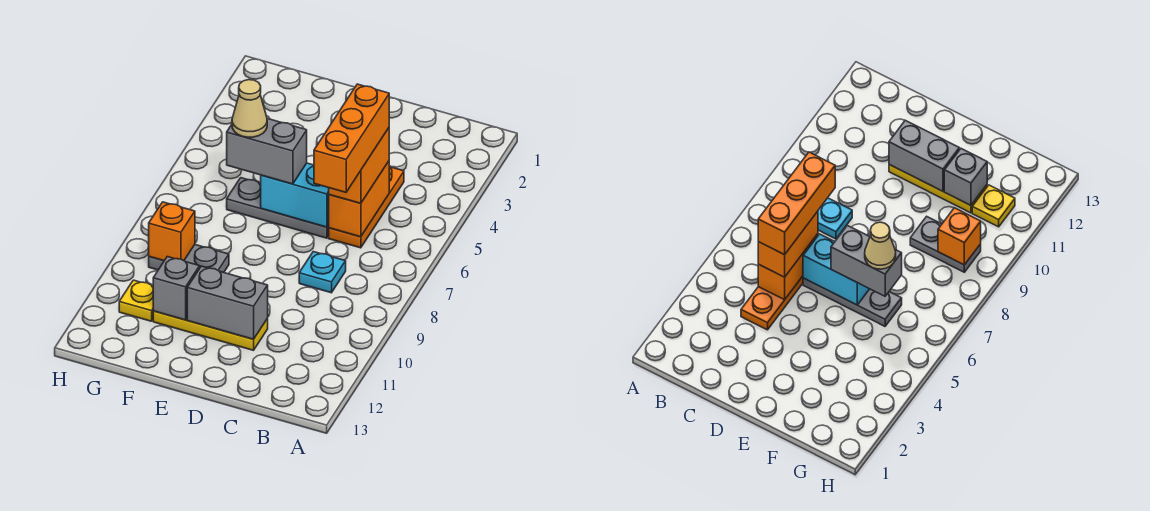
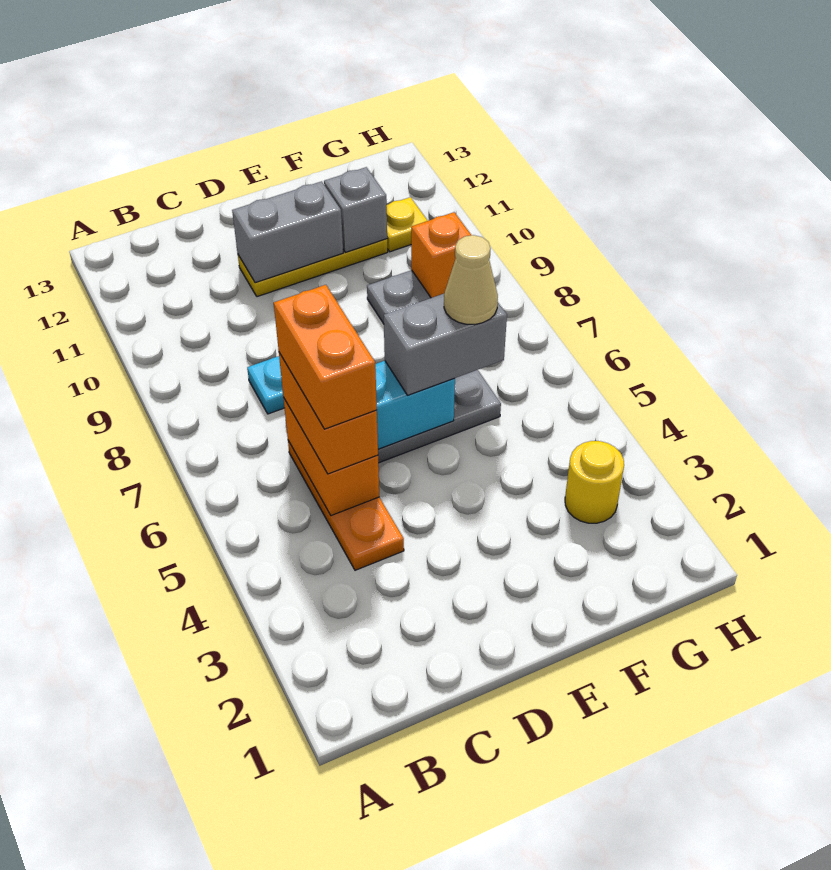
orange brick C5:C7 level 4 -> orange brick C5:C6 level 4
none -> yellow round brick G3 level 1

